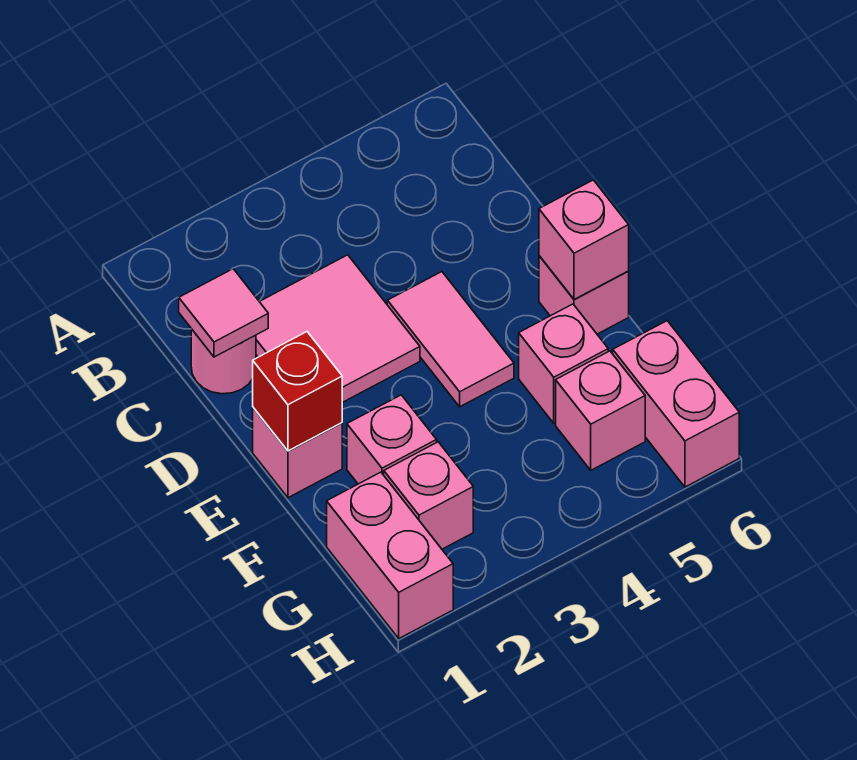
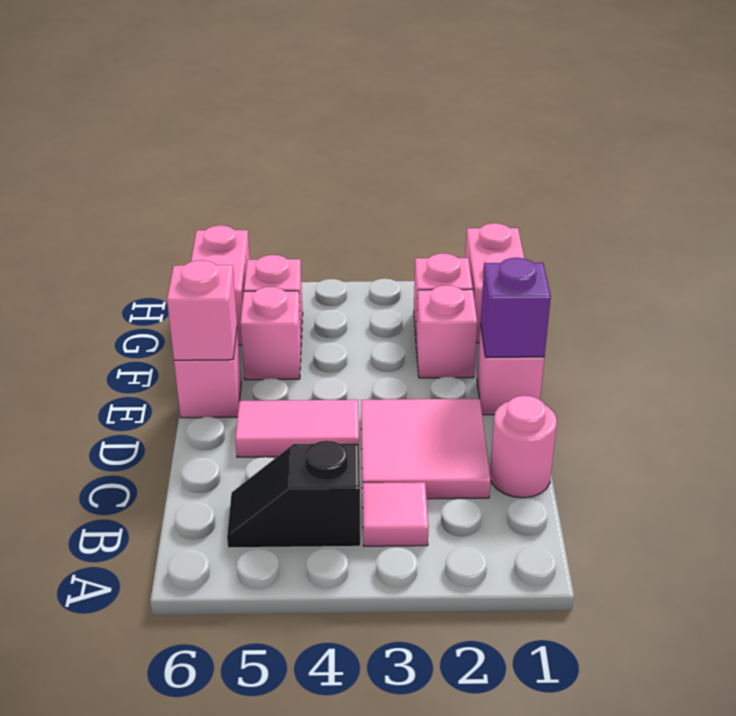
none -> black slope B4:B5 level 1 top 4
pink tile C1 level 2 -> pink tile B3 level 1
pink tile D4:E4 level 1 -> pink tile D4:D5 level 1
red brick E1 level 2 -> purple brick E1 level 2

